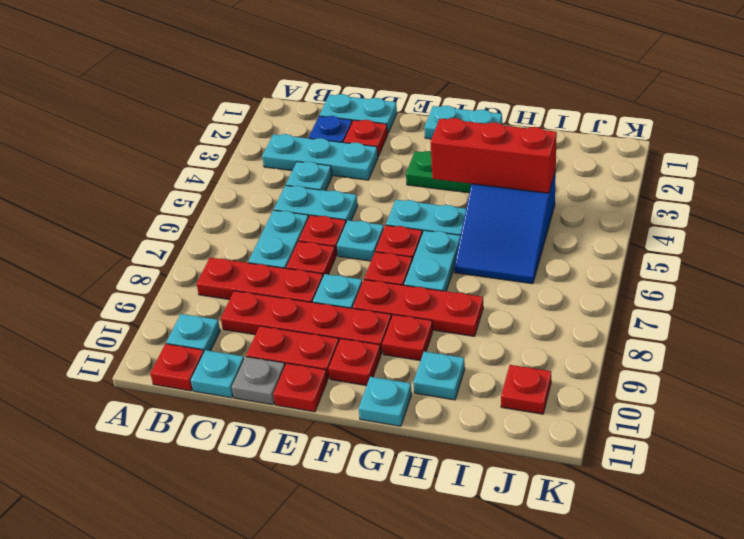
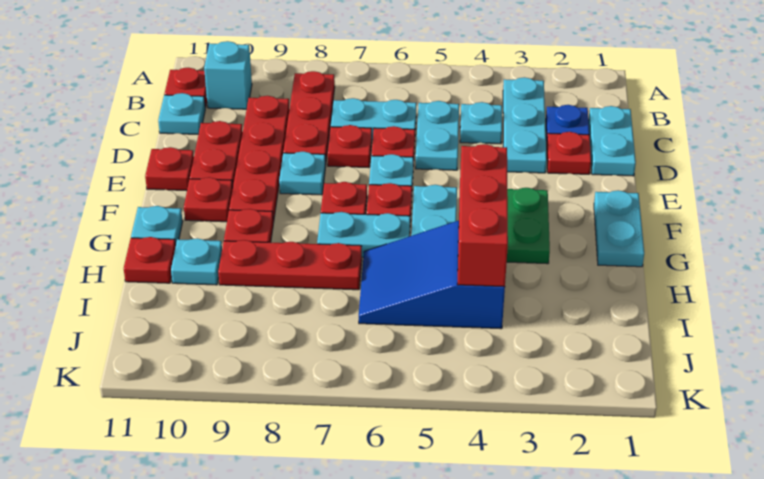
cyan plate B10 level 1 -> cyan brick B10 level 1
grey plate D11 level 1 -> none
red plate F8:H8 level 1 -> red plate H7:H9 level 1
red plate J10 level 1 -> red plate H11 level 1

